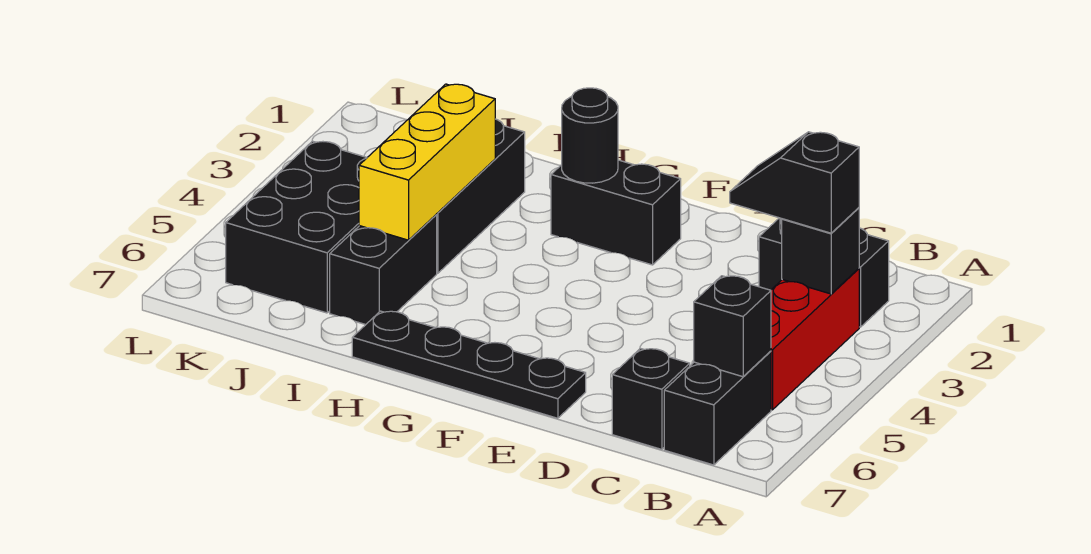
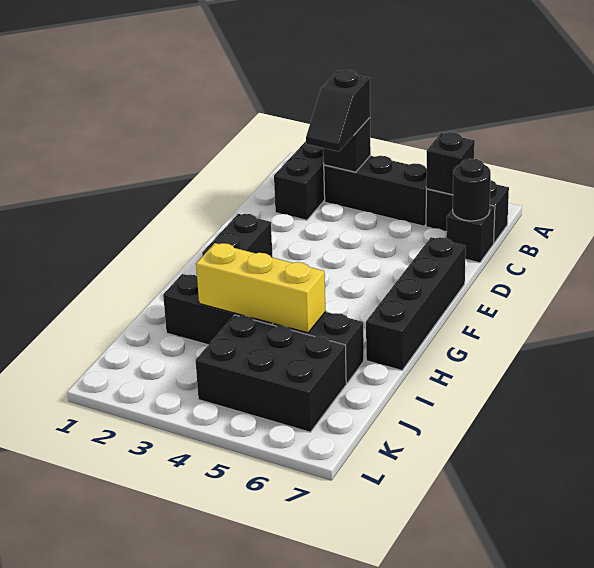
red brick B3:B5 level 1 -> black brick B3:B5 level 1
black plate E7:H7 level 1 -> black brick E7:H7 level 1
black round brick G2 level 2 -> black round brick C7 level 2

